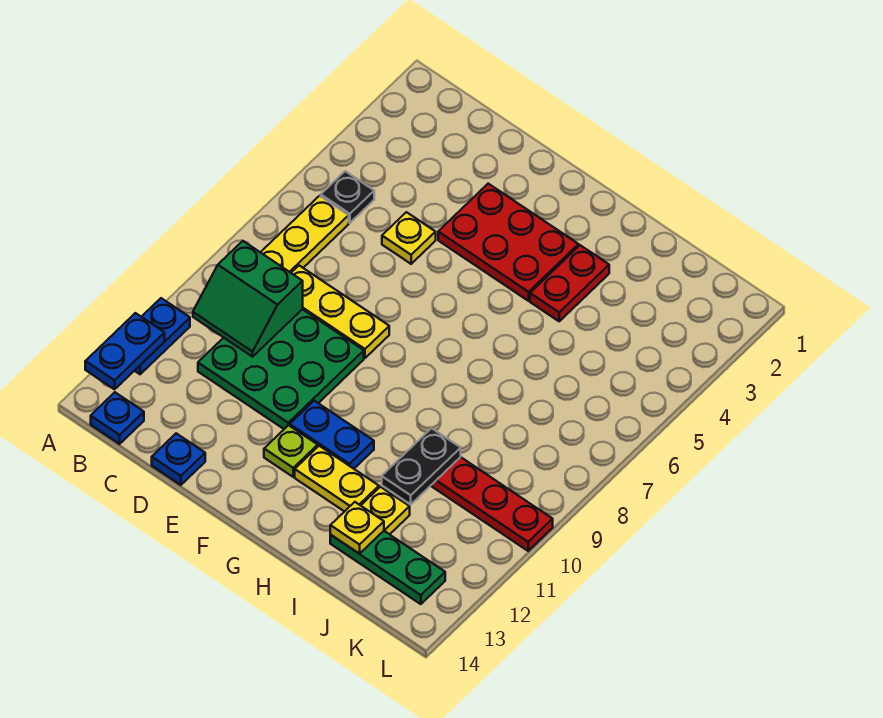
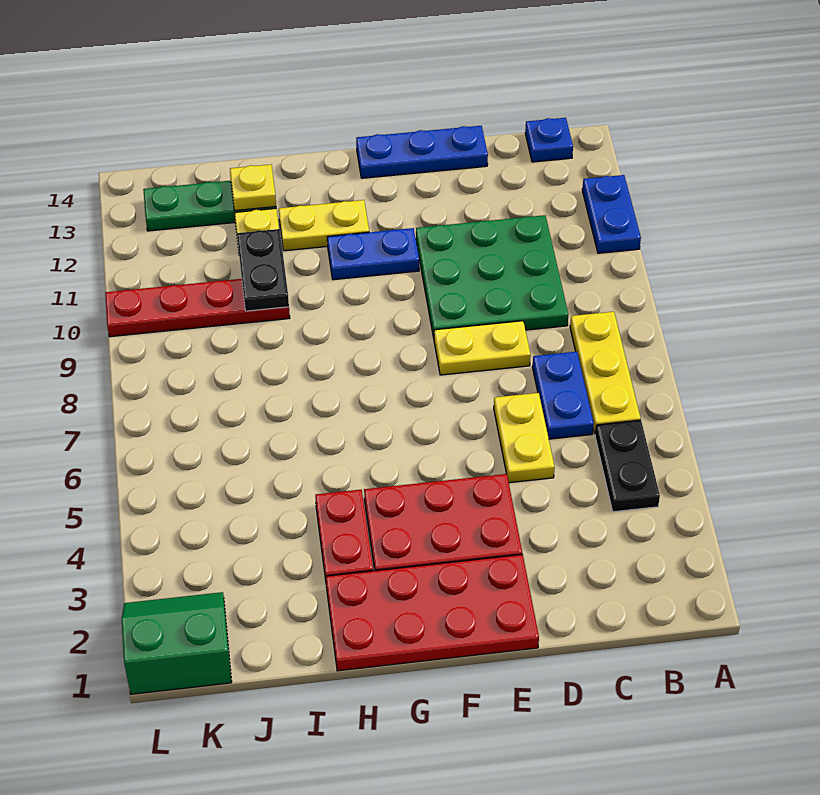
blue plate A12:A13 level 2 -> blue plate C6:C7 level 1
black plate B5 level 1 -> black plate B4:B5 level 1
green slope B9:C10 level 2 top 9 -> green slope K1:L2 level 1 top 1
yellow plate C8:E8 level 1 -> yellow plate D8:E8 level 1
yellow plate D5 level 1 -> yellow plate D5:D6 level 1
blue plate D14 level 1 -> blue plate D14:F14 level 1
none -> red plate E1:H2 level 1
lime plate F12 level 1 -> none

